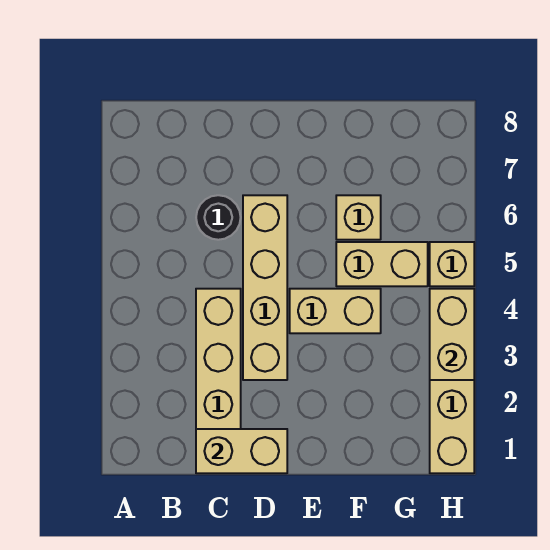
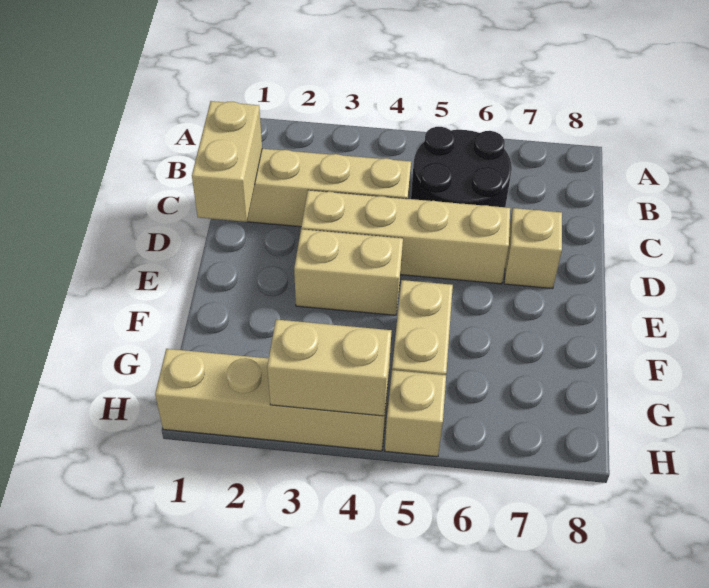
black round brick C6 level 1 -> black round brick B5:C6 level 1
tan brick E4:F4 level 1 -> tan brick E3:E4 level 1
tan brick F6 level 1 -> tan brick D7 level 1

